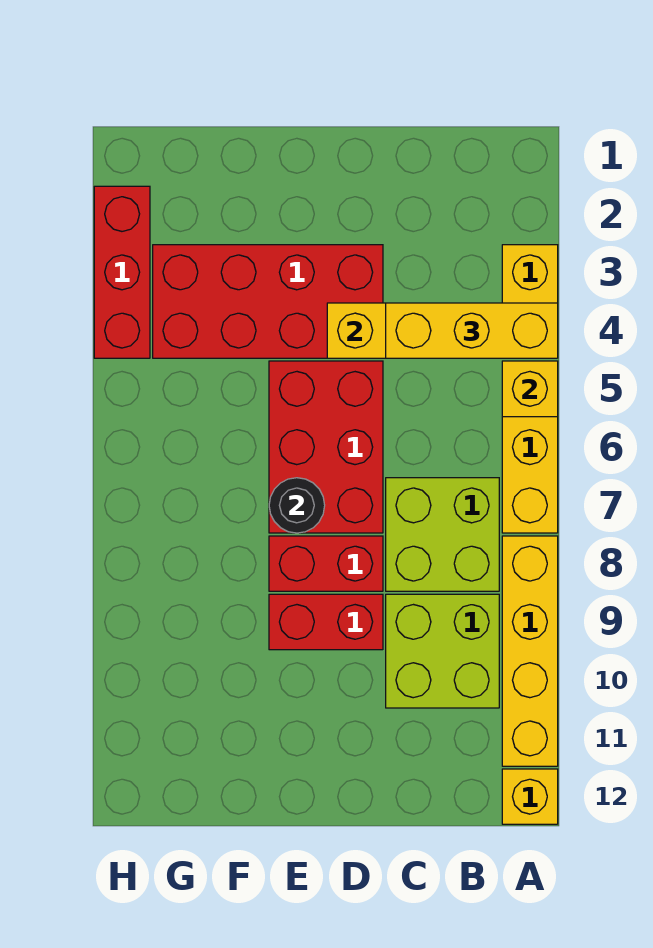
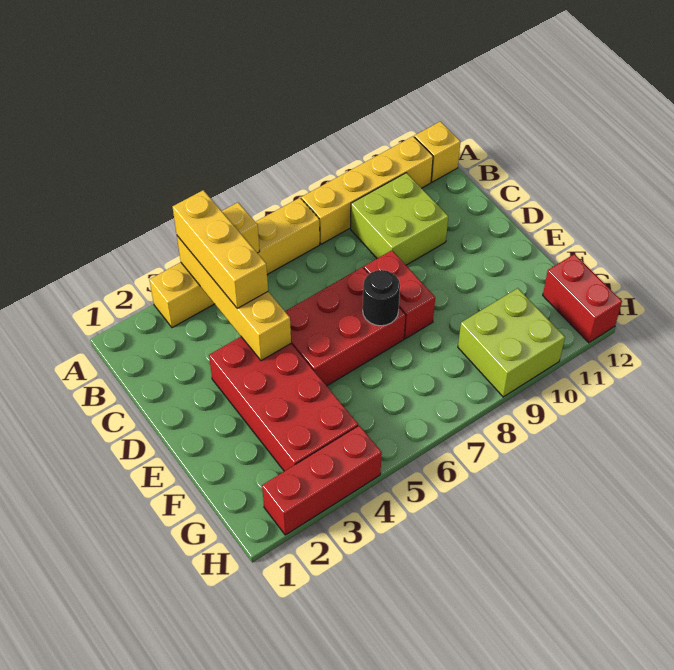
lime brick B7:C8 level 1 -> lime brick G9:H10 level 1
red brick D9:E9 level 1 -> red brick G12:H12 level 1

